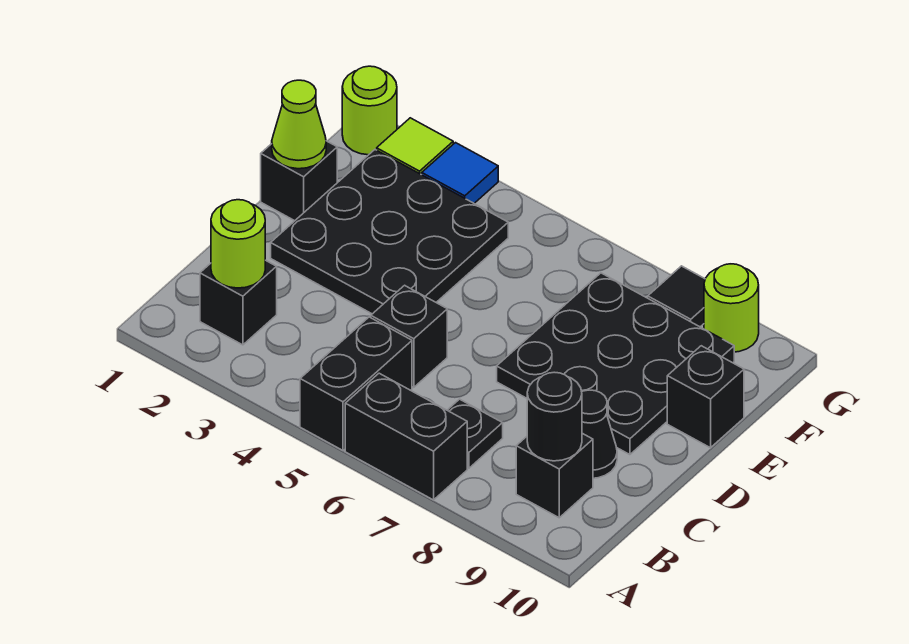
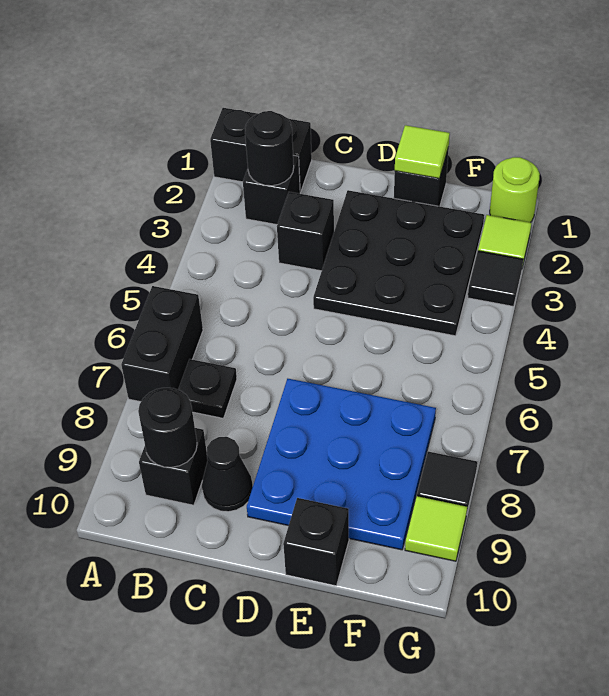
black brick A5:B5 level 1 -> black brick A1:B1 level 1
lime round brick B2 level 2 -> black round brick B2 level 2
black brick C5 level 1 -> black brick C3 level 1
black plate D7:F9 level 1 -> blue plate D7:F9 level 1
lime cone E1 level 2 -> lime tile E1 level 2
blue tile G3 level 1 -> black tile G3 level 1
lime round brick G9 level 1 -> lime tile G9 level 1

